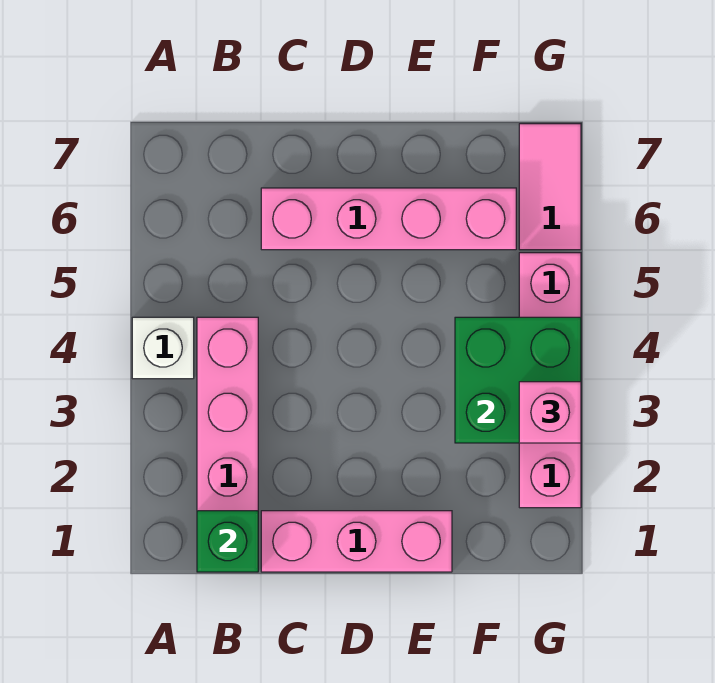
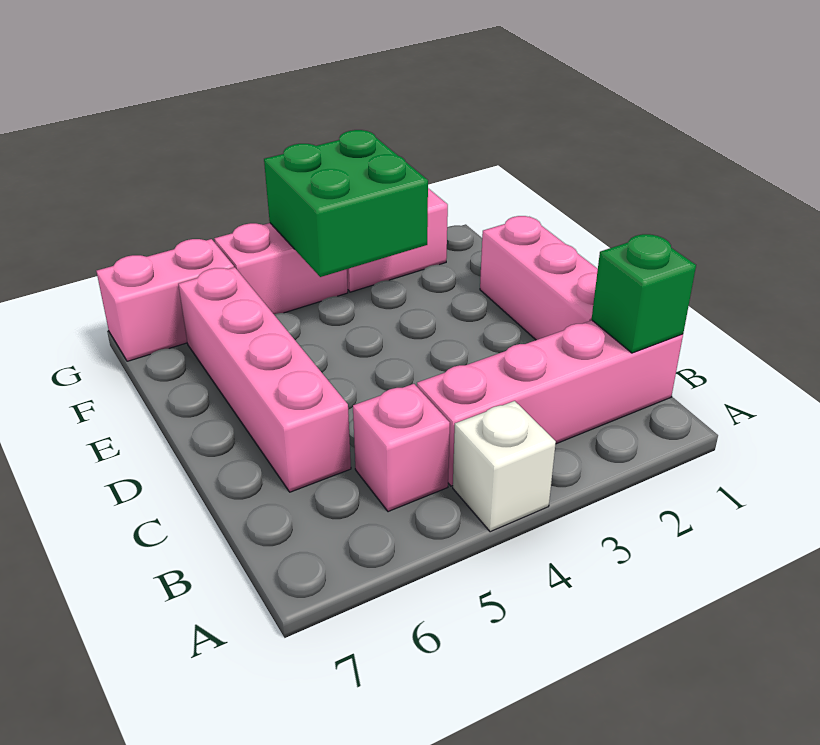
pink brick G3 level 3 -> pink brick B5 level 1
pink tile G6:G7 level 1 -> pink brick G6:G7 level 1

